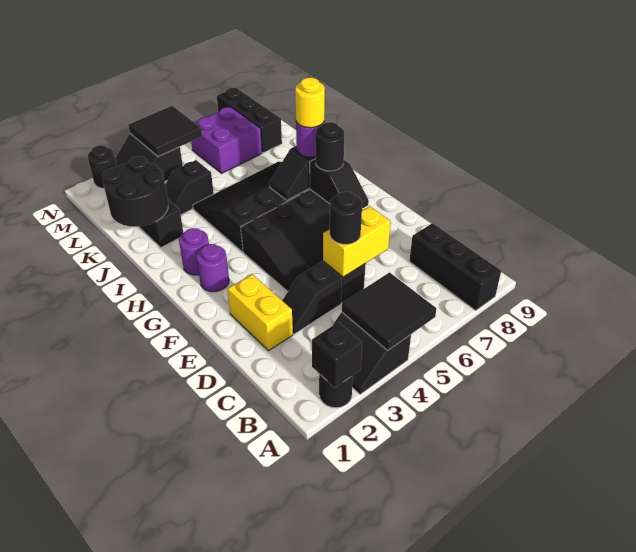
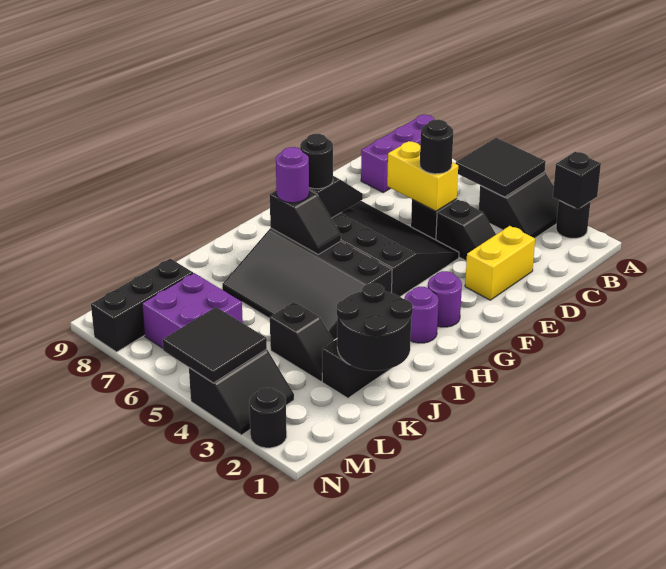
black brick A8:C8 level 1 -> purple brick A8:C8 level 1
yellow round brick H7 level 4 -> none

